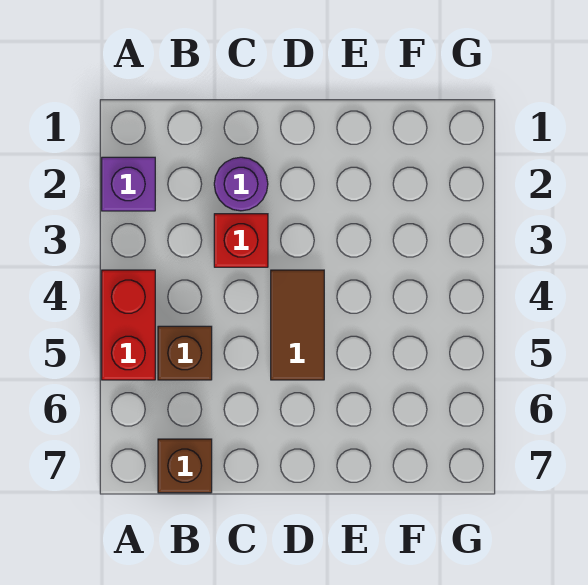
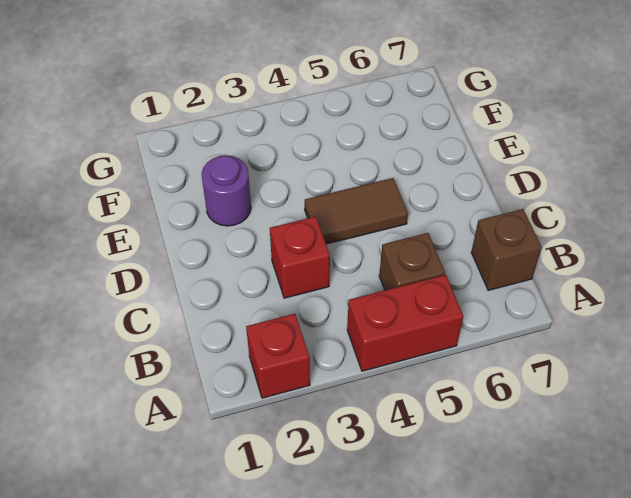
purple brick A2 level 1 -> red brick A2 level 1
purple round brick C2 level 1 -> purple round brick E2 level 1

